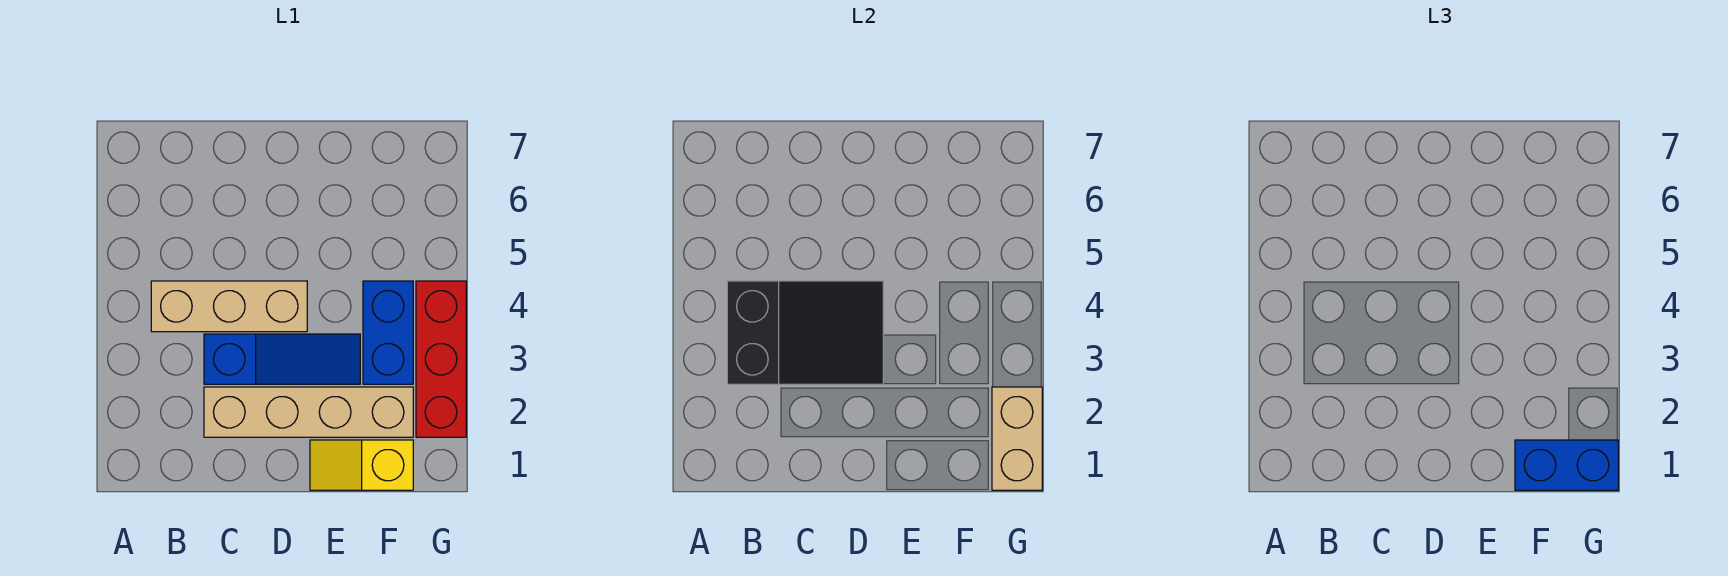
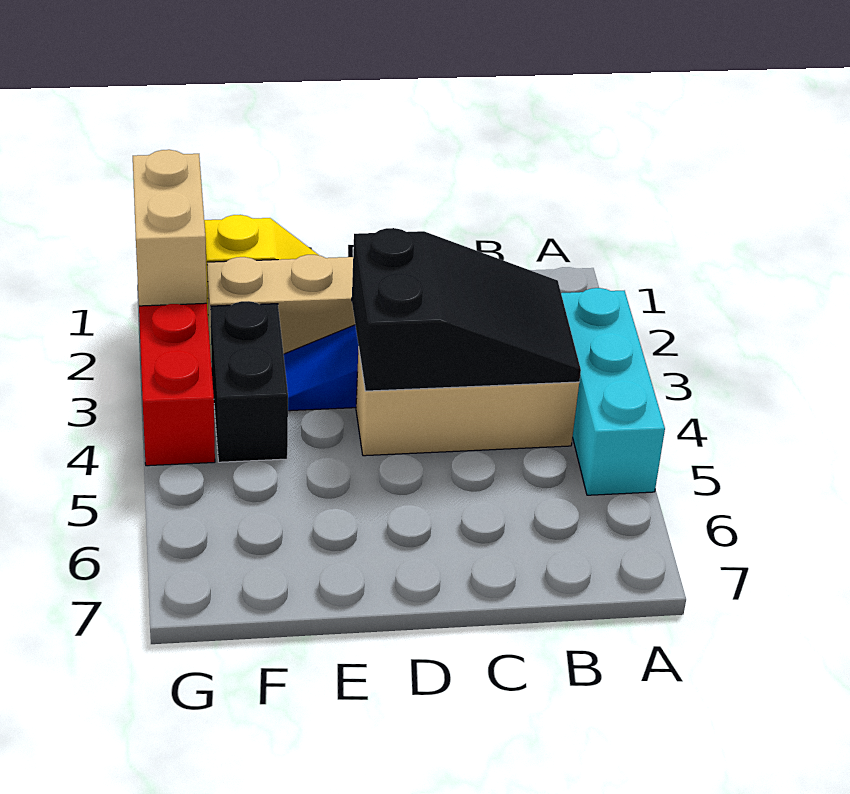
none -> cyan brick A3:A5 level 1
black slope B3:D4 level 2 top B -> black slope B3:D4 level 2 top D
blue brick F1:G1 level 3 -> none
blue brick F3:F4 level 1 -> black brick F3:F4 level 1

